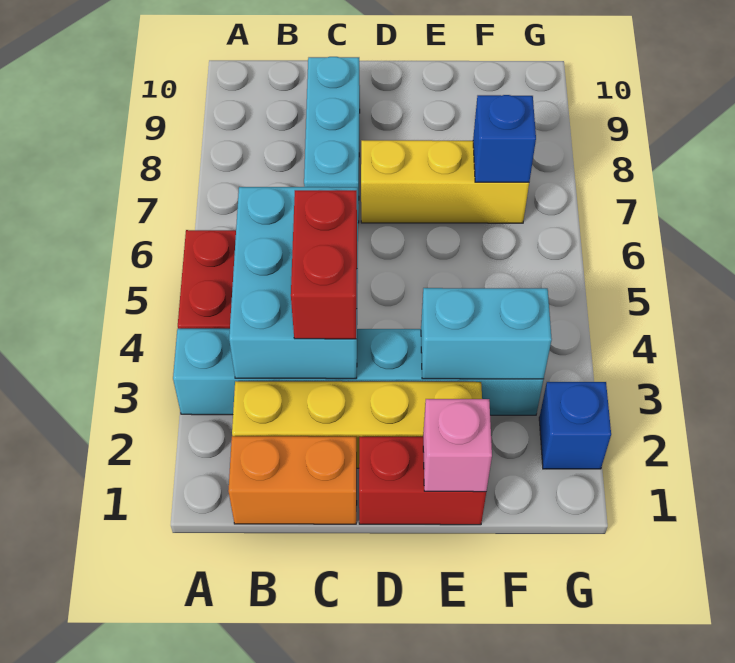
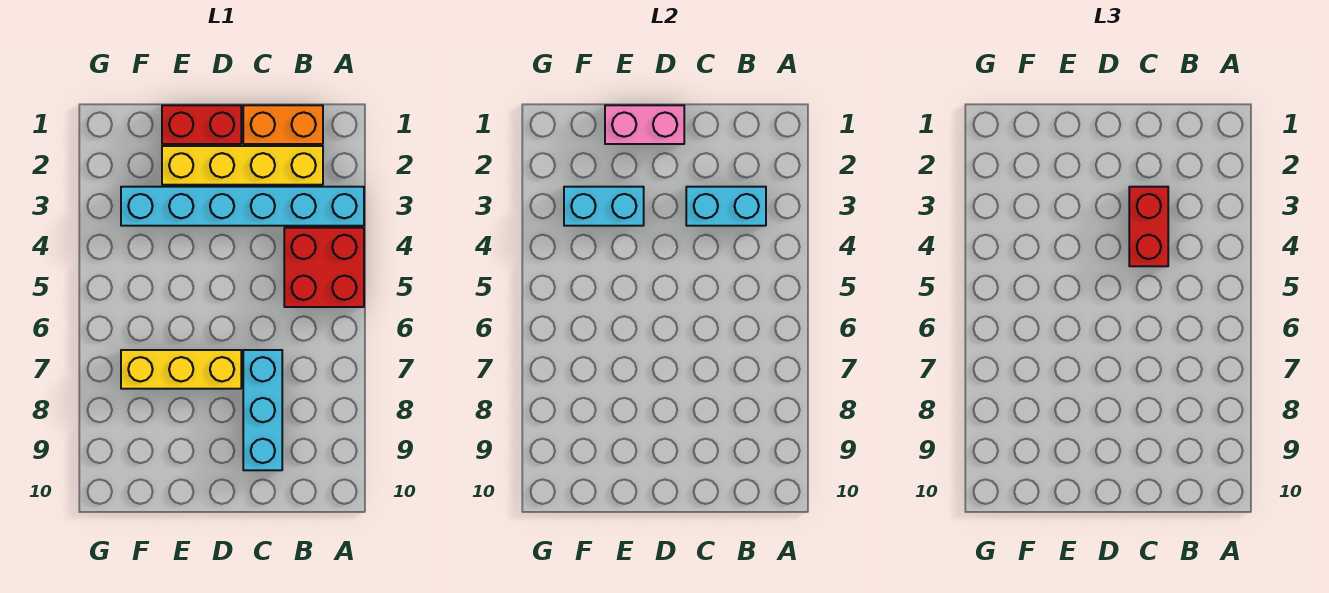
cyan brick B3:C5 level 2 -> cyan brick B3:C3 level 2
pink brick E1 level 2 -> pink brick D1:E1 level 2
blue brick F7 level 2 -> none
blue brick G2 level 1 -> none

